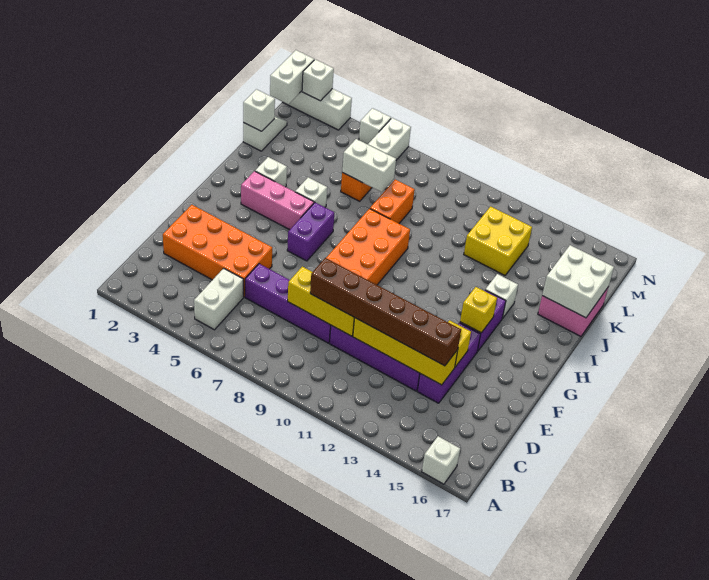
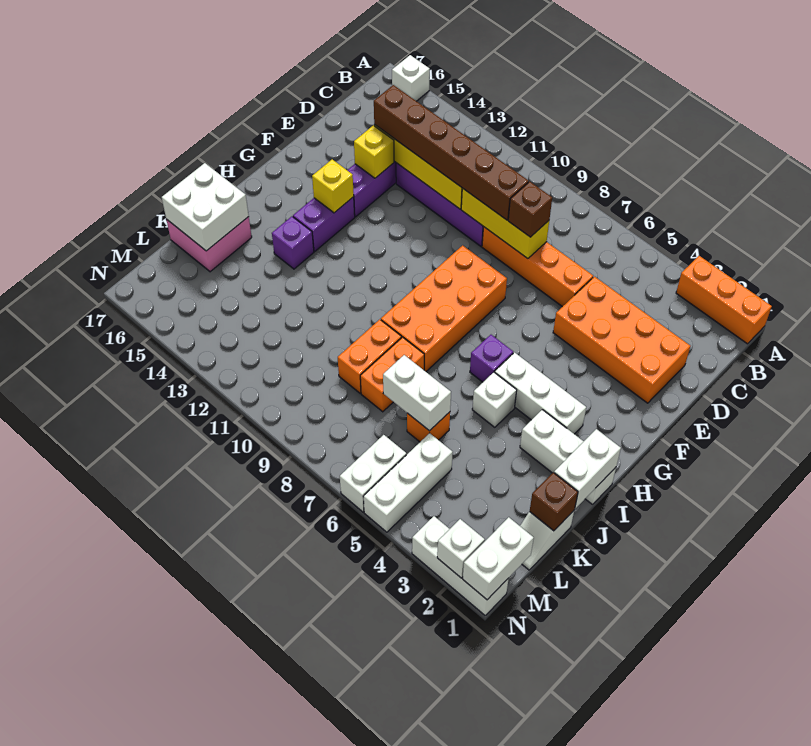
none -> orange brick A1:A3 level 1
white brick B5:C5 level 1 -> white brick I1:J1 level 2
purple brick D6:D9 level 1 -> orange brick D6:D9 level 1
none -> brown brick D8 level 3
purple brick G6:H6 level 1 -> purple brick H6 level 1
pink brick H3:H5 level 1 -> white brick H3:H5 level 1
white brick I3 level 1 -> white brick I1:I3 level 1
white brick I14 level 1 -> purple brick I14 level 1
none -> orange brick J9:K9 level 1
white brick K1 level 2 -> brown brick K1 level 2
yellow brick K12:L13 level 1 -> none
white brick N5 level 1 -> white brick L5:N5 level 1

